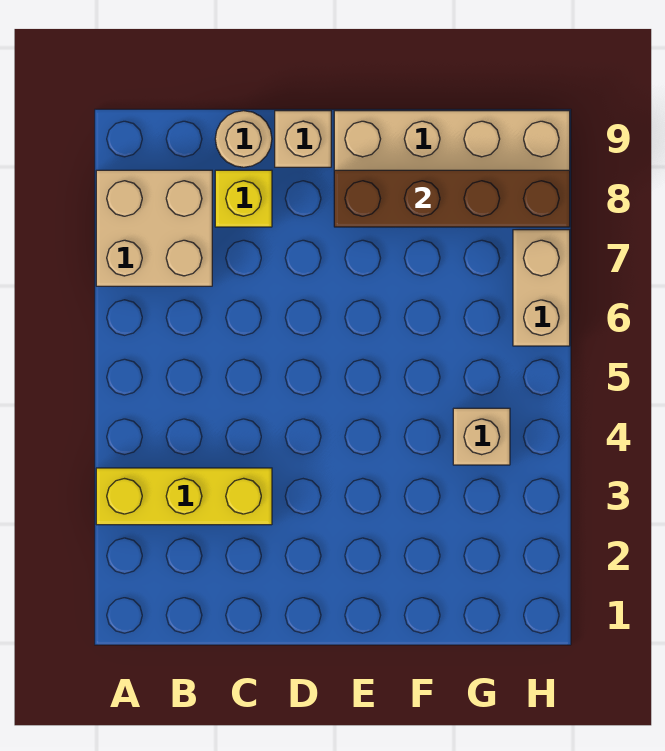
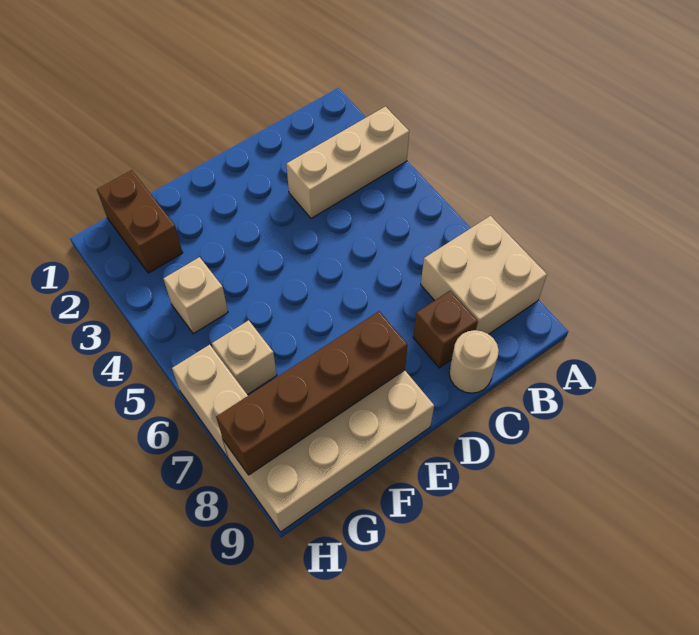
yellow brick A3:C3 level 1 -> tan brick A3:C3 level 1
yellow brick C8 level 1 -> brown brick C8 level 1
tan brick D9 level 1 -> tan brick G6 level 1
none -> brown brick G1:G2 level 1

